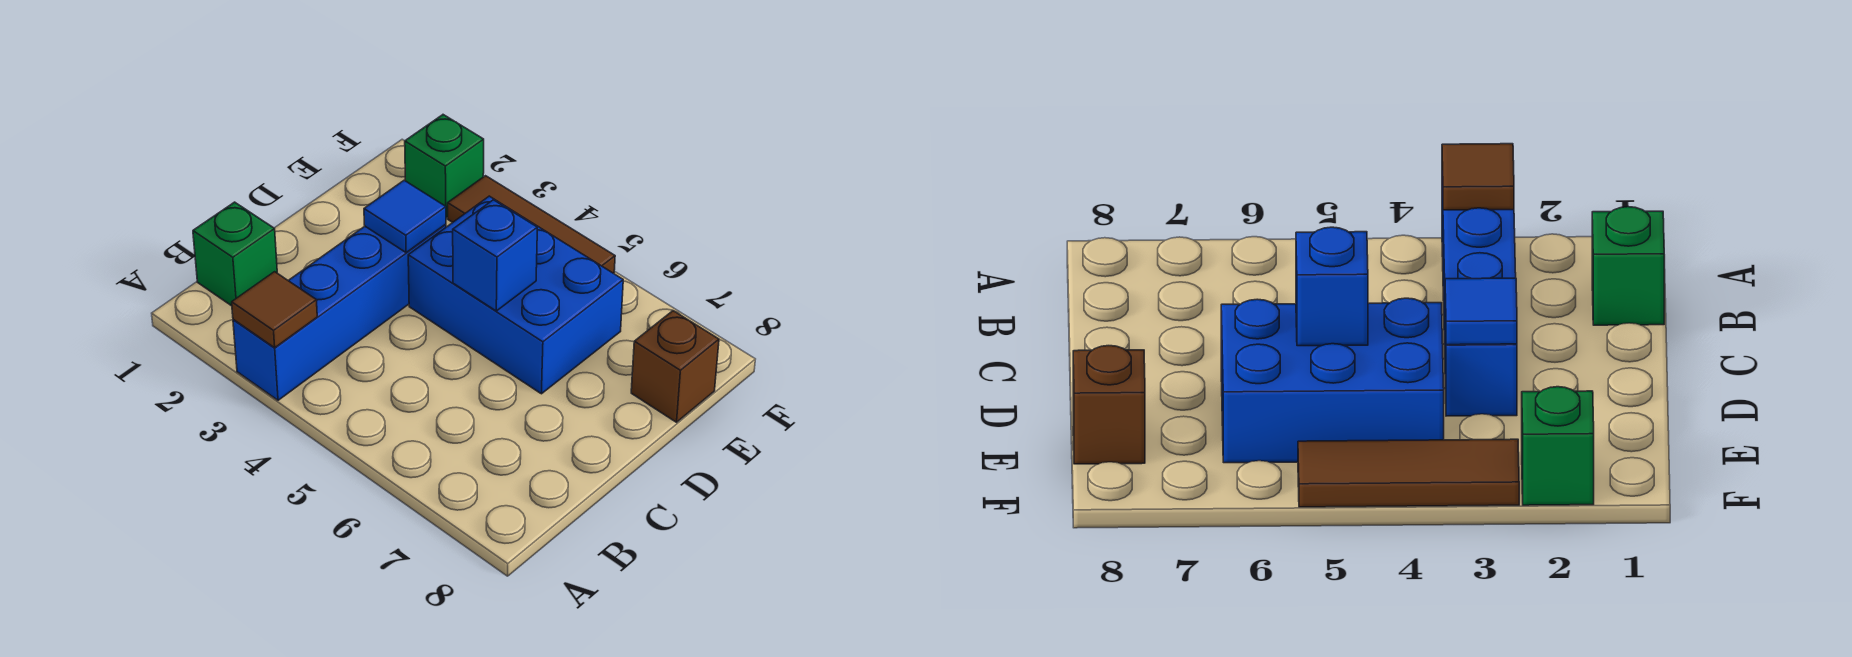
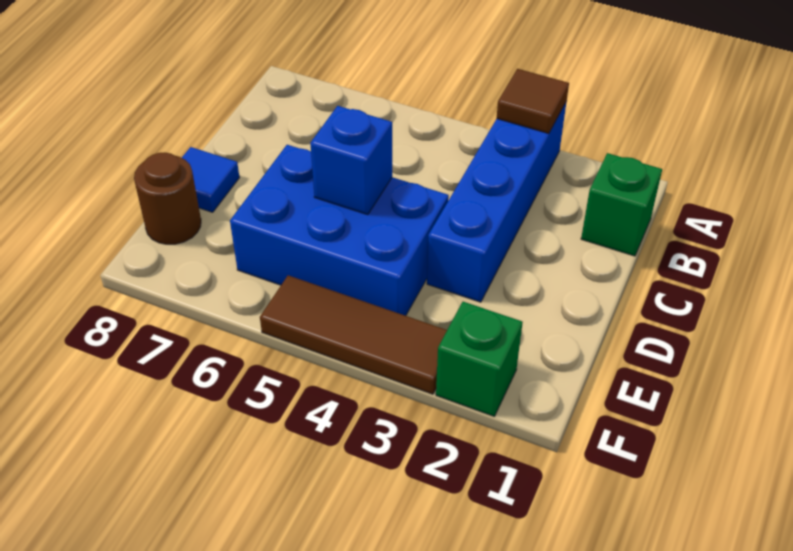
blue tile D3 level 2 -> blue tile D8 level 1
brown brick E8 level 1 -> brown round brick E8 level 1

